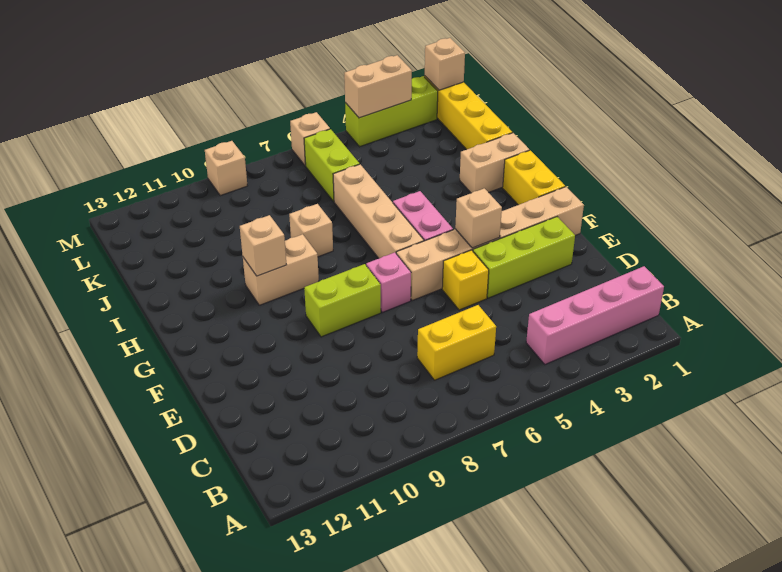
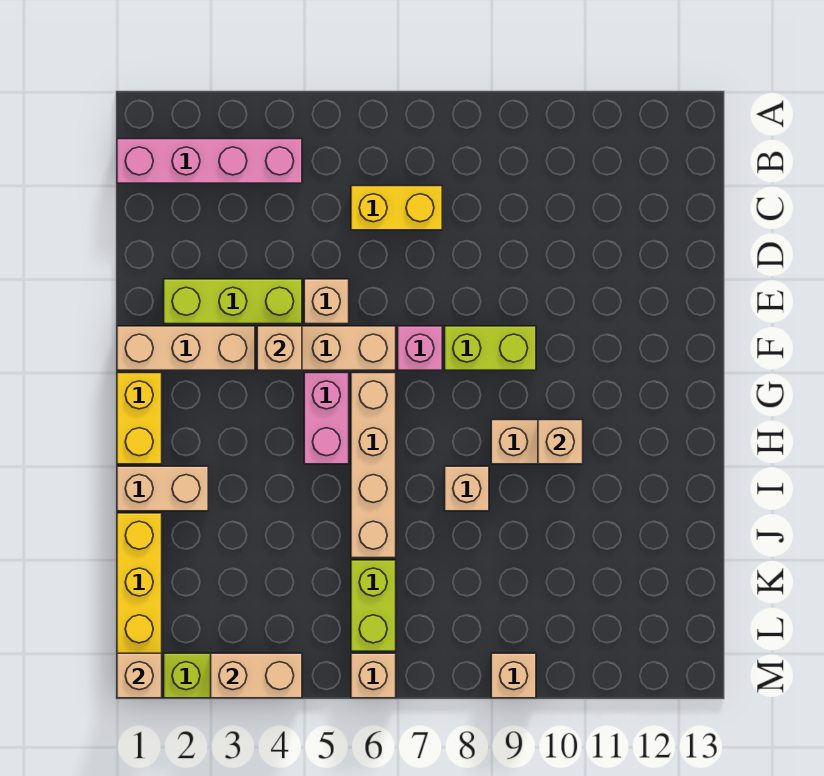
yellow brick E5 level 1 -> tan brick E5 level 1

